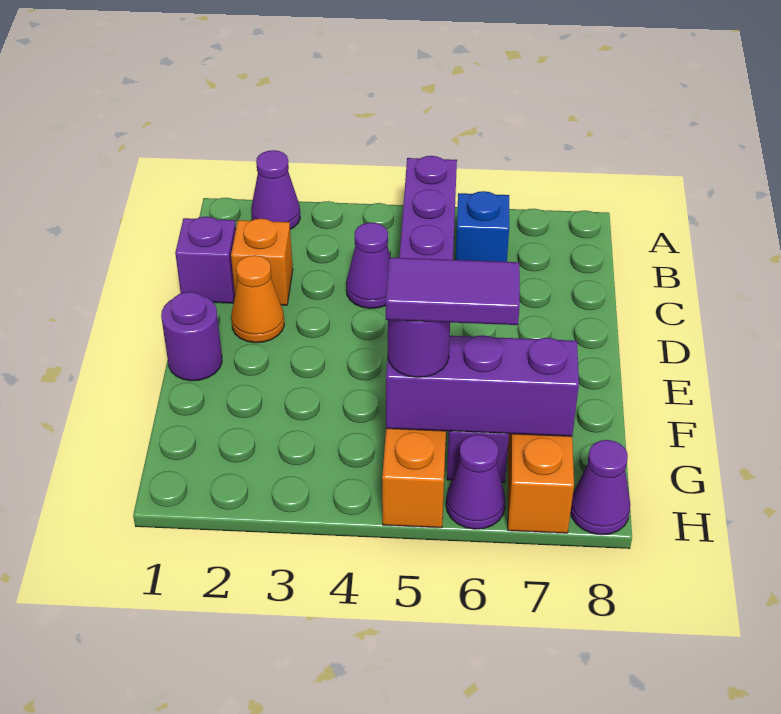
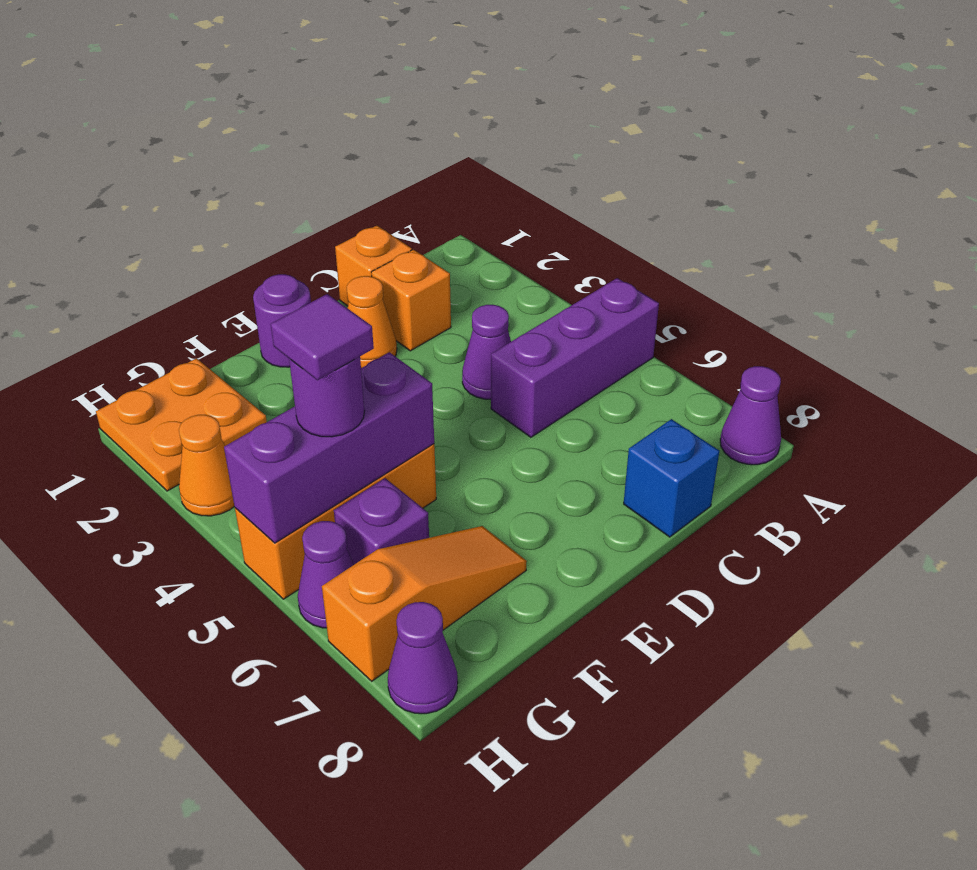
purple cone A2 level 1 -> purple cone A8 level 1
blue brick B6 level 1 -> blue brick C8 level 1
purple brick C1 level 1 -> orange brick C1 level 1
none -> orange plate G1:H2 level 1
purple brick G5:G7 level 2 -> purple brick F5:H5 level 2
purple tile G5:G6 level 4 -> purple tile G5 level 4
none -> orange cone H3 level 1

